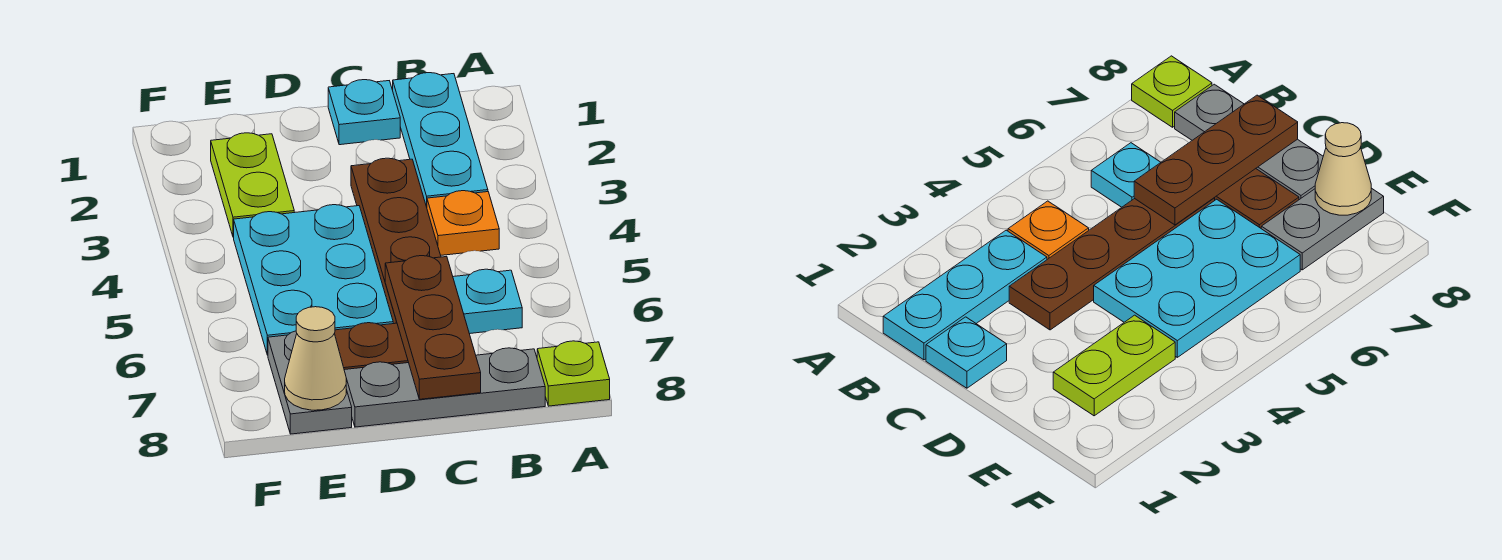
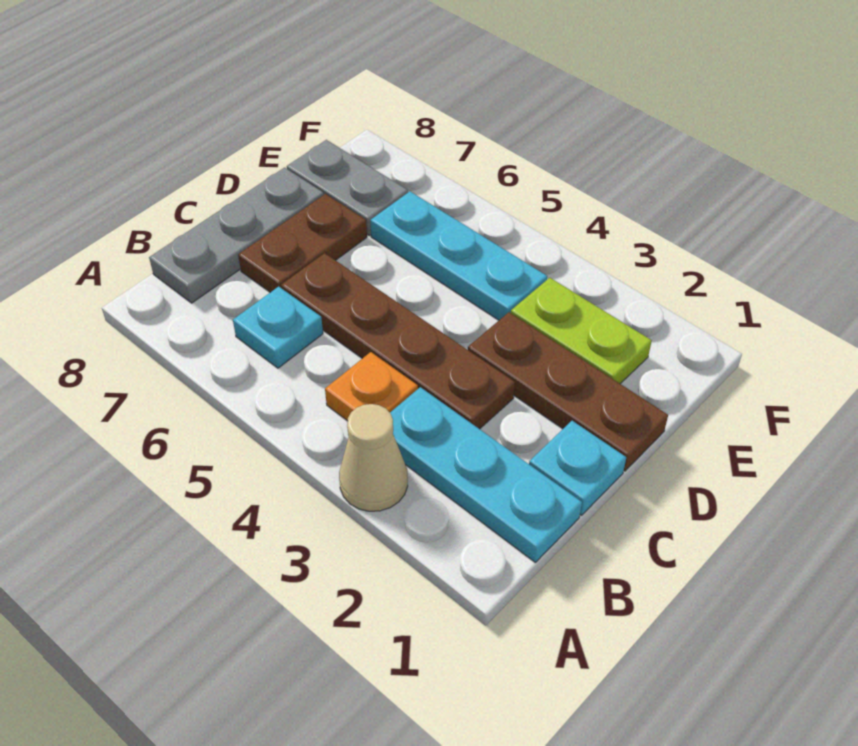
lime plate A8 level 1 -> none
brown plate C6:C8 level 2 -> brown plate D1:D3 level 1
cyan plate D4:E6 level 1 -> cyan plate E4:E6 level 1
tan cone E8 level 2 -> tan cone A3 level 1

